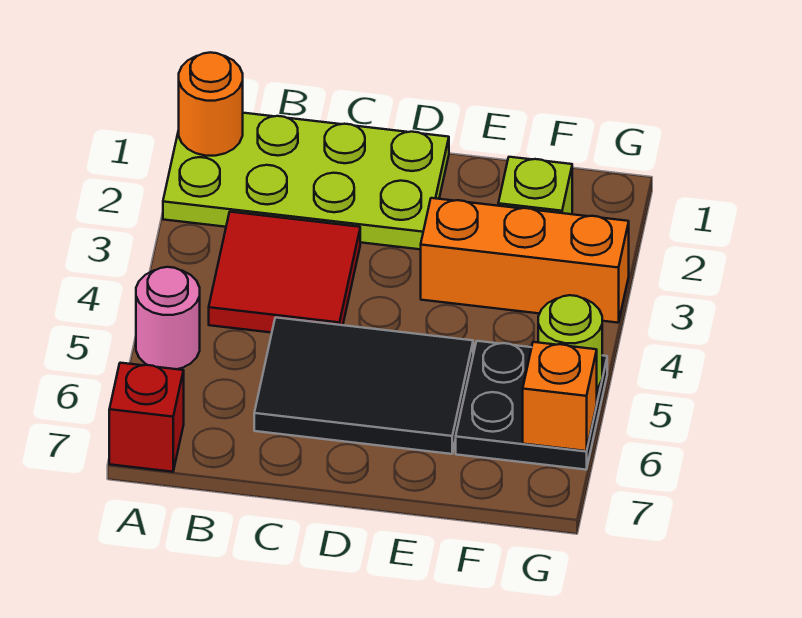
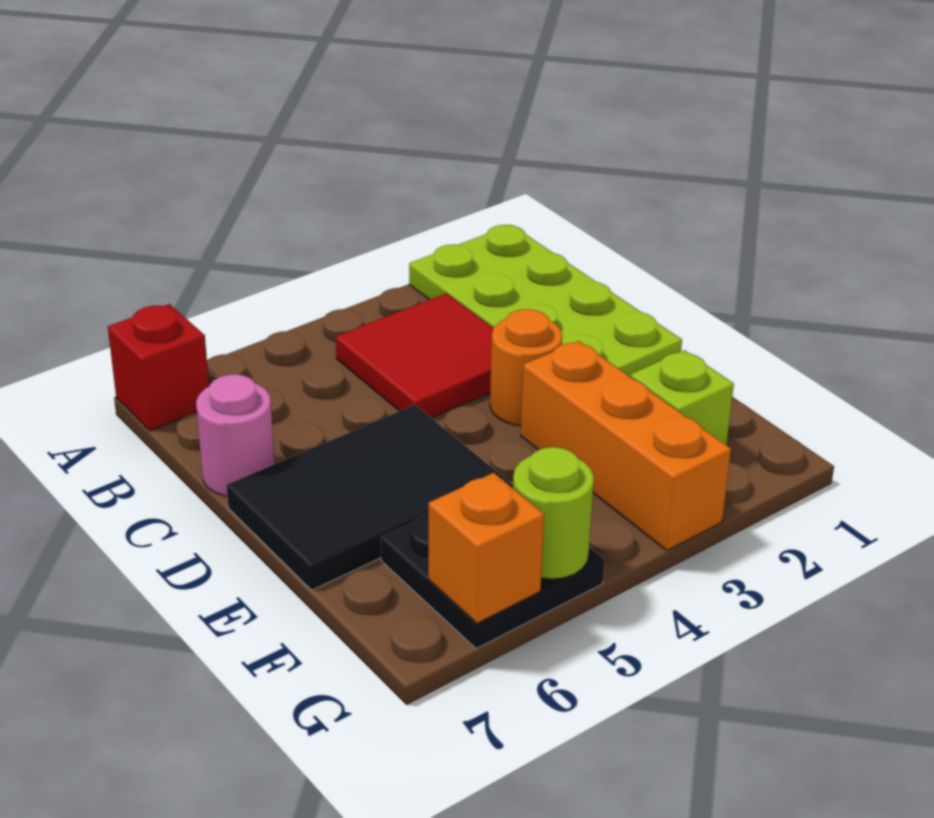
orange round brick A1 level 2 -> orange round brick D3 level 1
pink round brick A5 level 1 -> pink round brick C7 level 1
black tile C5:E6 level 1 -> black tile D5:E7 level 1

